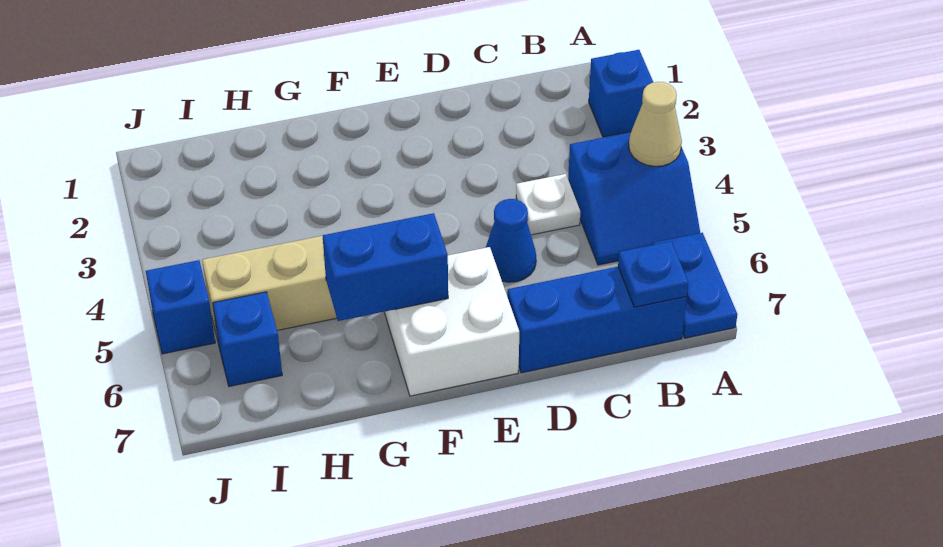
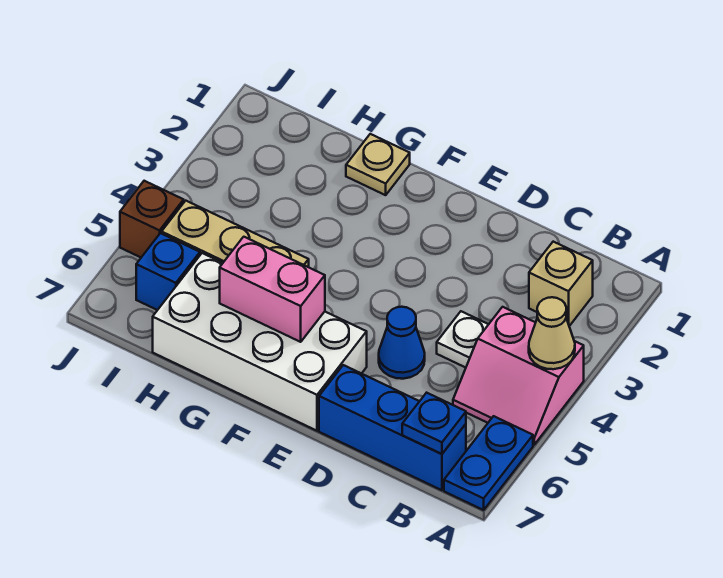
blue brick A2 level 1 -> none
blue slope A4:B5 level 1 top 4 -> pink slope A4:B5 level 1 top 4
none -> tan brick B2 level 1
white brick E6:F7 level 1 -> white brick E6:H7 level 1
blue brick F6:G6 level 2 -> pink brick F6:G6 level 2
none -> tan plate G1 level 1
blue brick J5 level 1 -> brown brick J5 level 1

